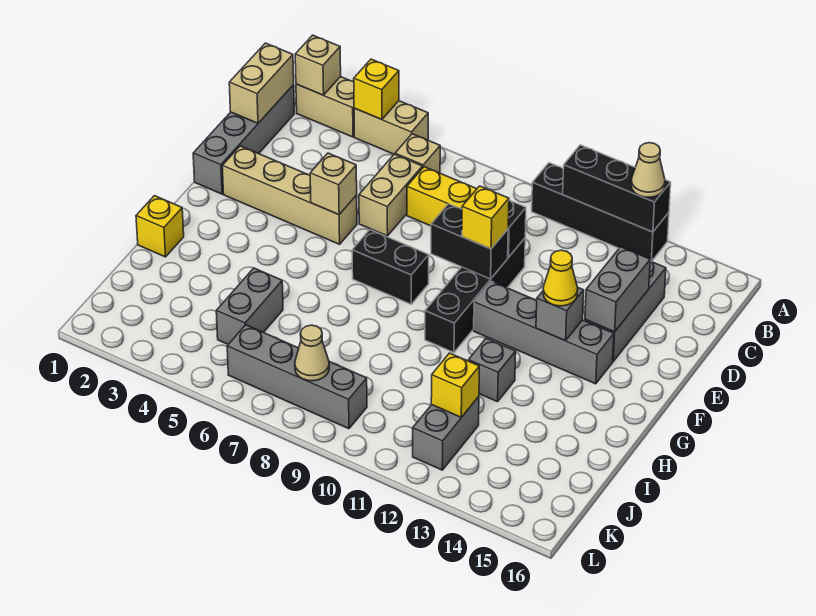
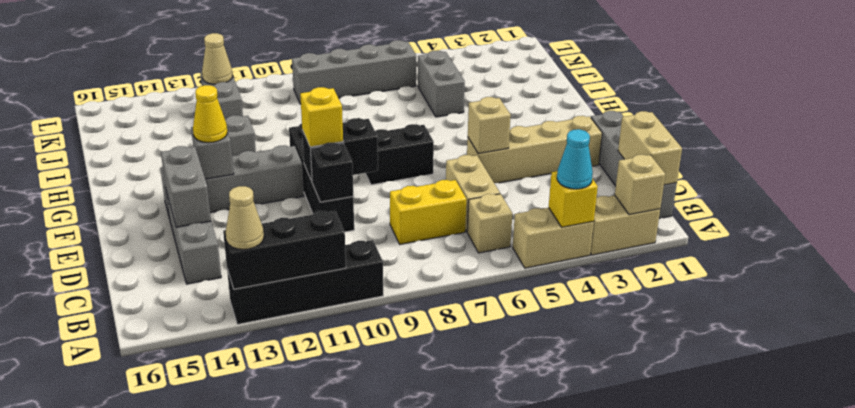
none -> cyan cone A4 level 3
yellow brick H1 level 1 -> none
yellow brick J12 level 2 -> none
tan cone K8 level 2 -> tan cone K12 level 2

